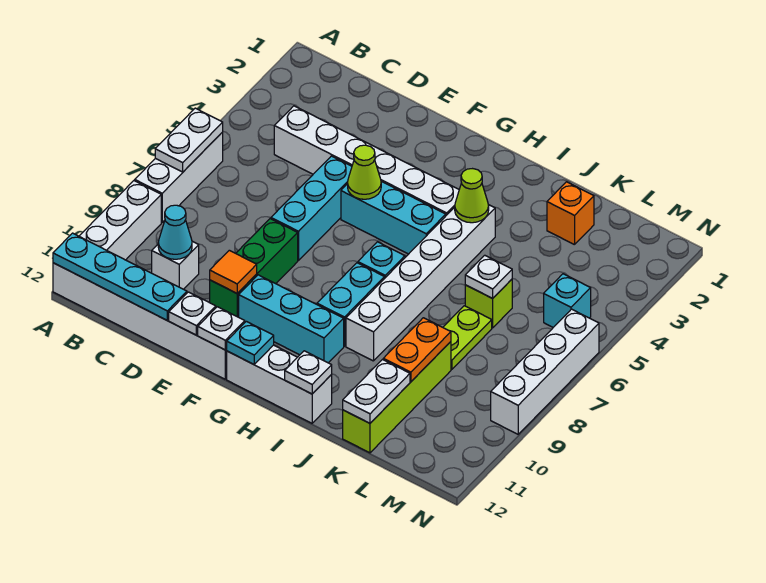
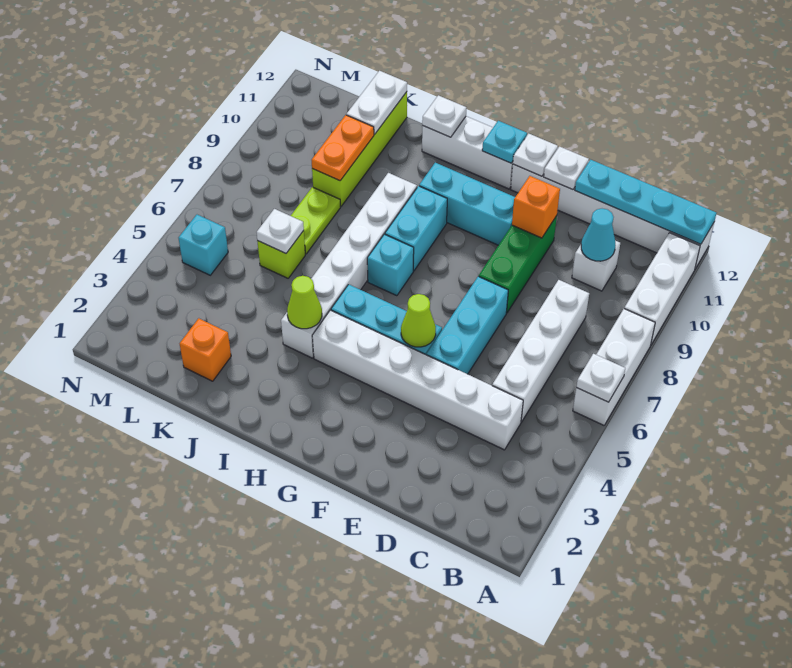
white plate A6:A7 level 2 -> white plate A6 level 2
orange tile E10 level 2 -> orange brick E10 level 2
white brick N6:N9 level 1 -> white brick C5:C8 level 1

